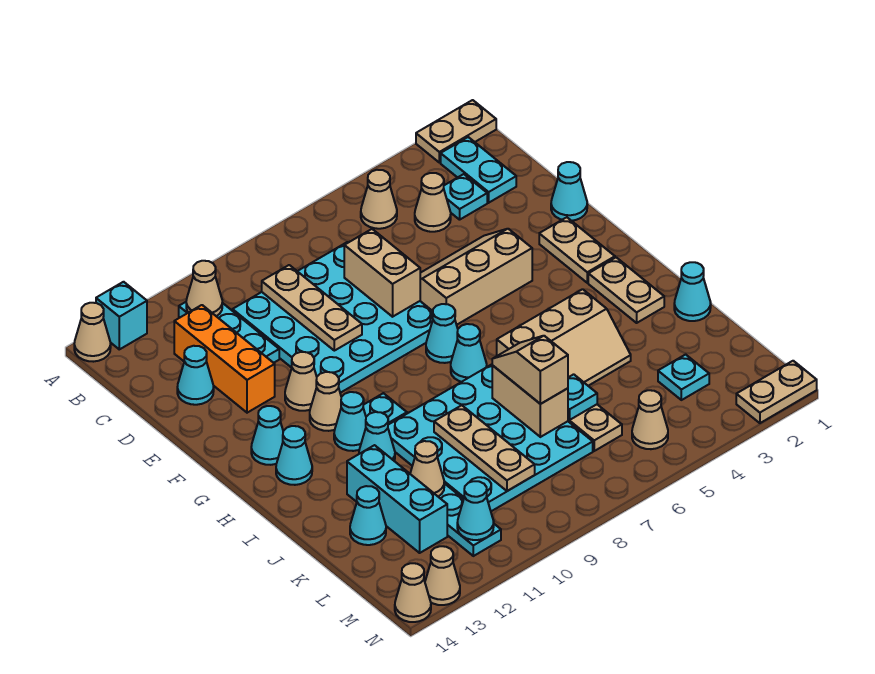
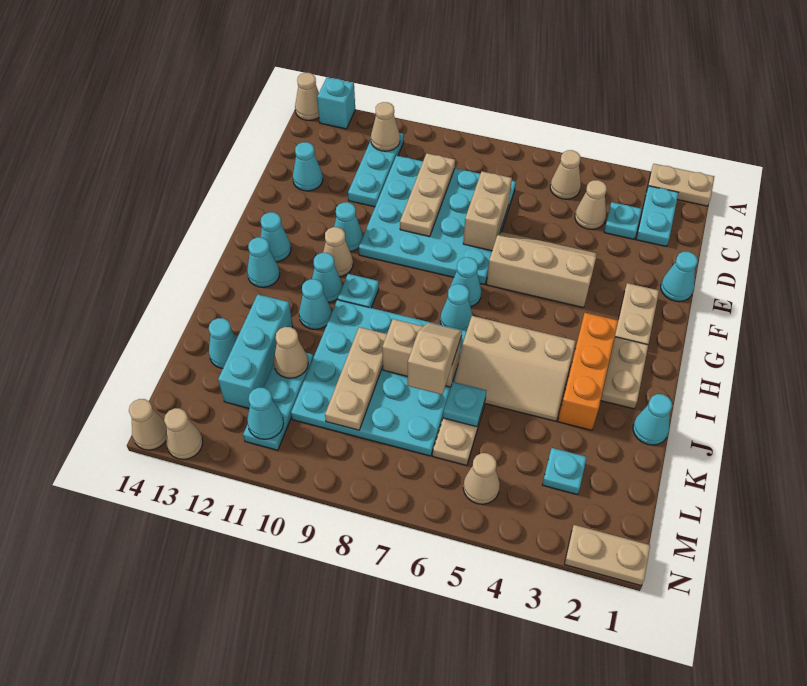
orange brick C12:E12 level 1 -> orange brick H3:J3 level 1
tan cone F11 level 1 -> cyan cone F11 level 1
tan brick J7:K7 level 2 -> tan brick J7:J8 level 2

